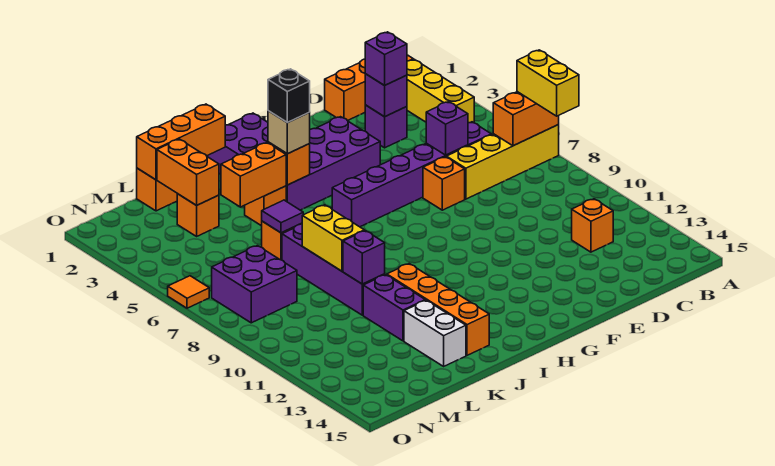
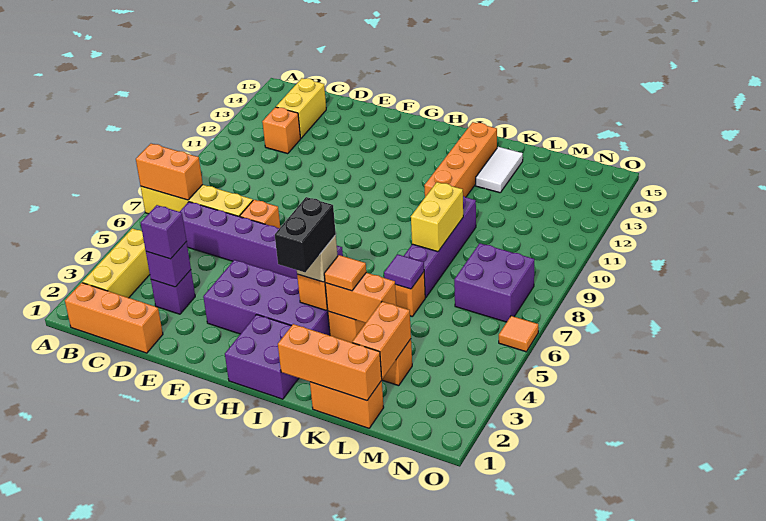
yellow brick A7:A8 level 3 -> yellow brick C13:C14 level 1
purple brick D6 level 2 -> none
black brick I4 level 4 -> black brick I3:I4 level 4
none -> orange tile J4 level 3
purple brick K10 level 2 -> none
purple brick K11:K12 level 1 -> none
white brick K13:K14 level 1 -> white tile K13:K14 level 1

